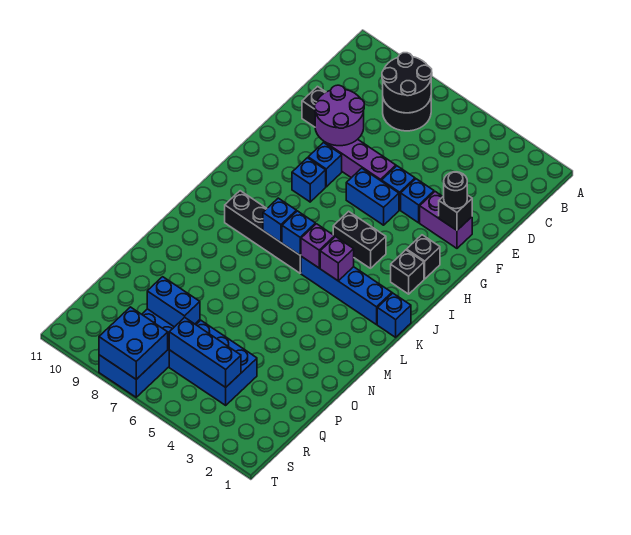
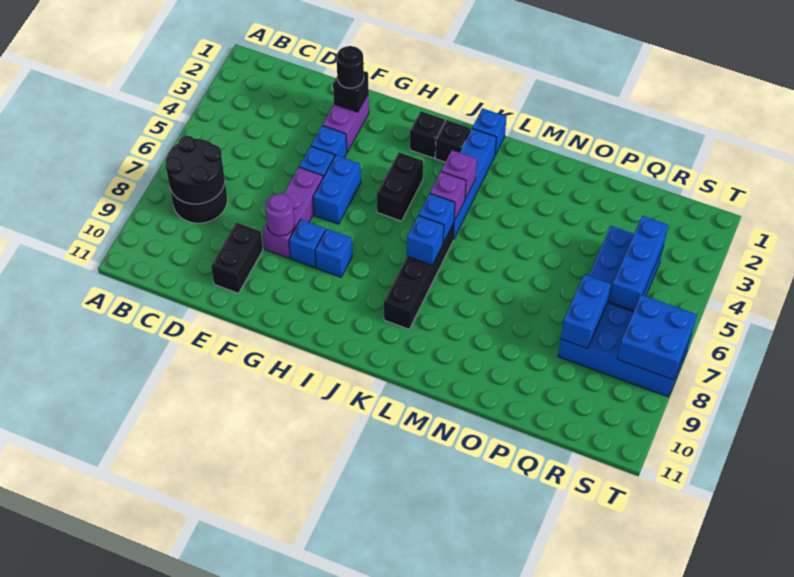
purple round brick E8:F9 level 2 -> purple round brick F8 level 2
black brick H2 level 1 -> black brick J2 level 1

